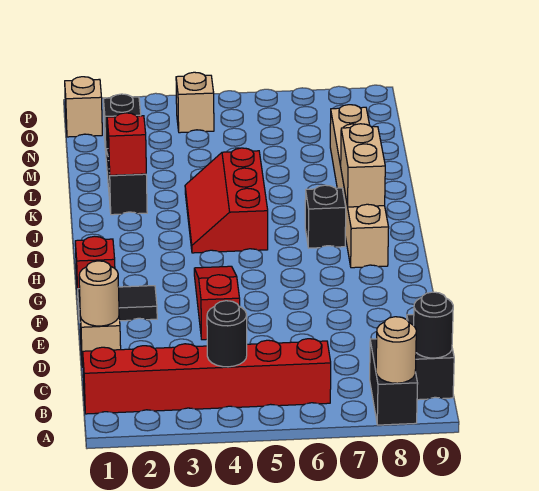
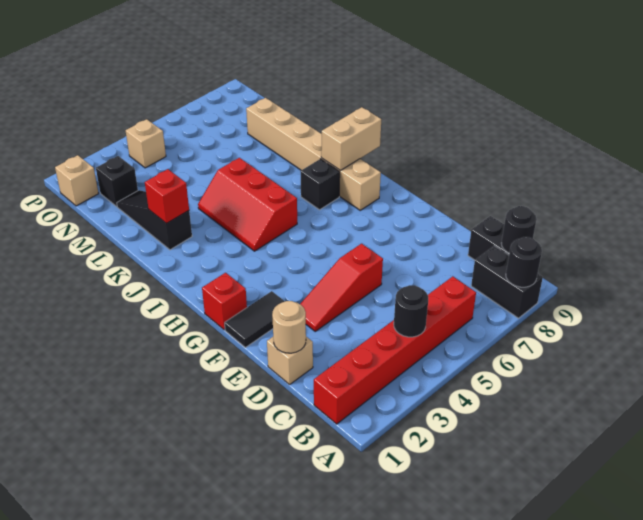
tan round brick A8 level 2 -> black round brick A8 level 2
red slope E4:G4 level 1 top E -> red slope E3:E5 level 1 top 5
tan brick I8:J8 level 2 -> tan brick I8:I9 level 2

